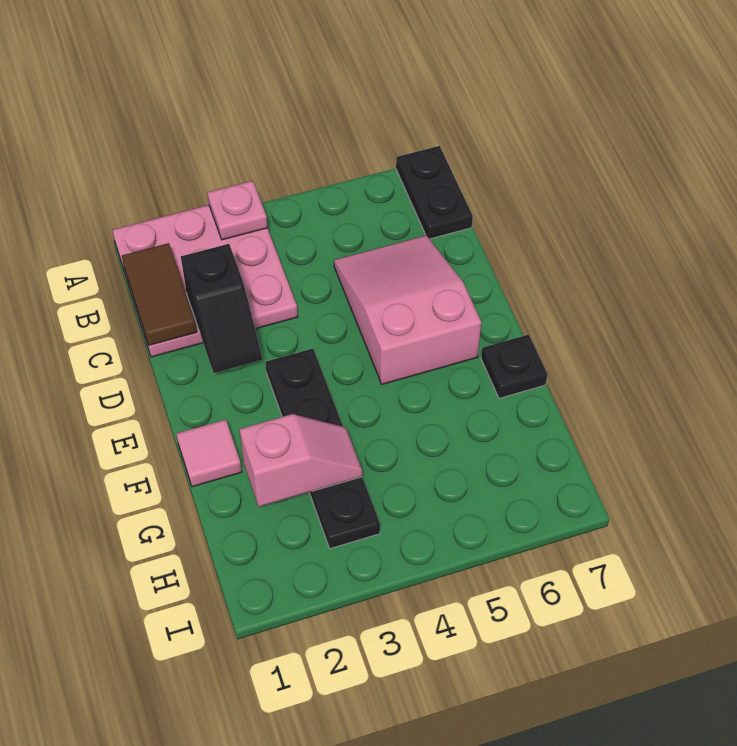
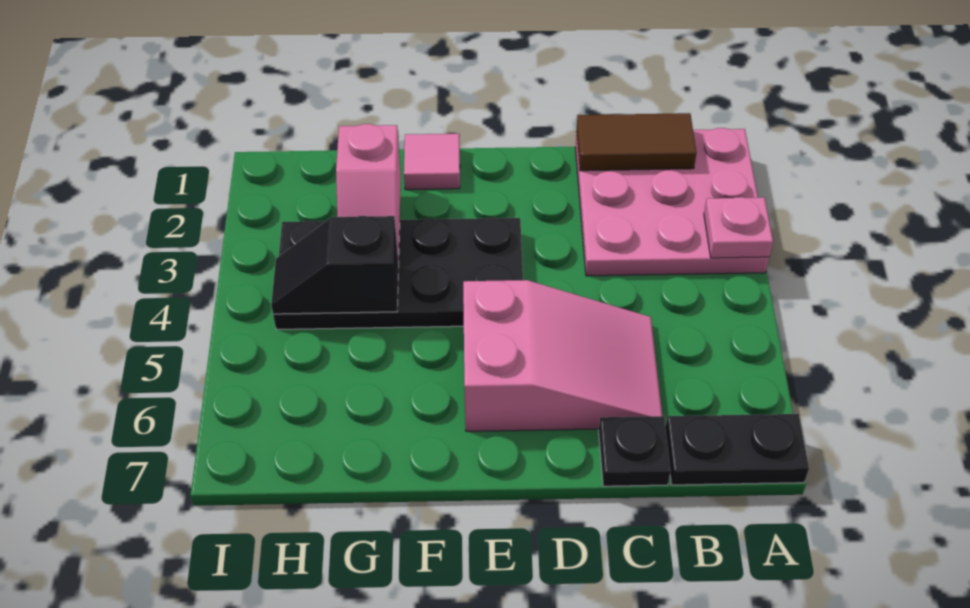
black slope C2:D2 level 2 top C -> black slope G4:H4 level 2 top G
black plate E3:H3 level 1 -> black plate E3:H4 level 1
black plate F7 level 1 -> black plate C7 level 1

